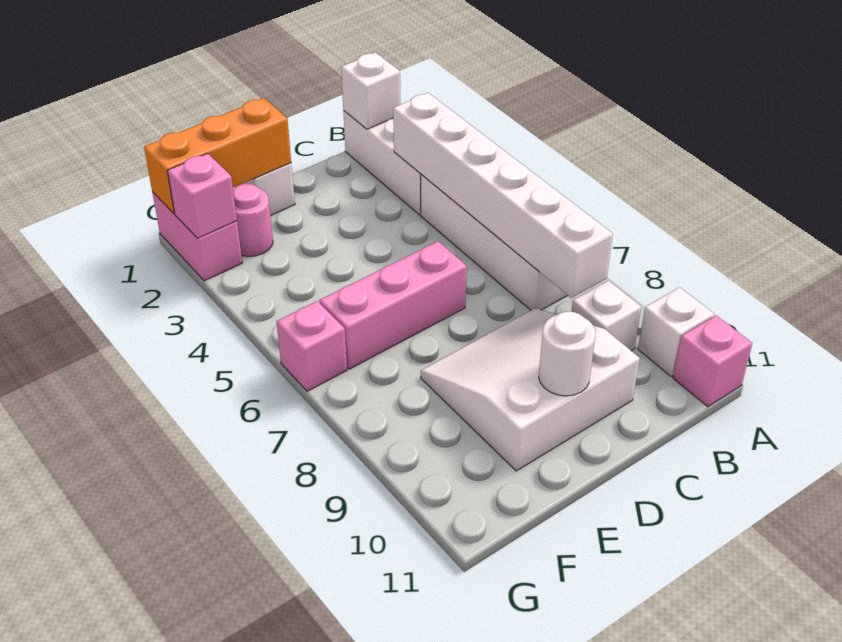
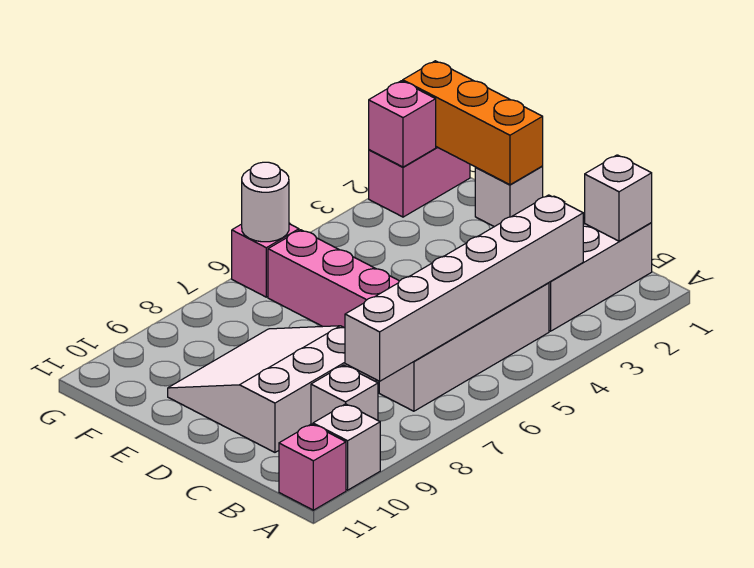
white slope C8:E10 level 1 top 10 -> white slope C8:E10 level 1 top C
white round brick D10 level 2 -> white round brick G6 level 2
pink round brick F2 level 1 -> none

